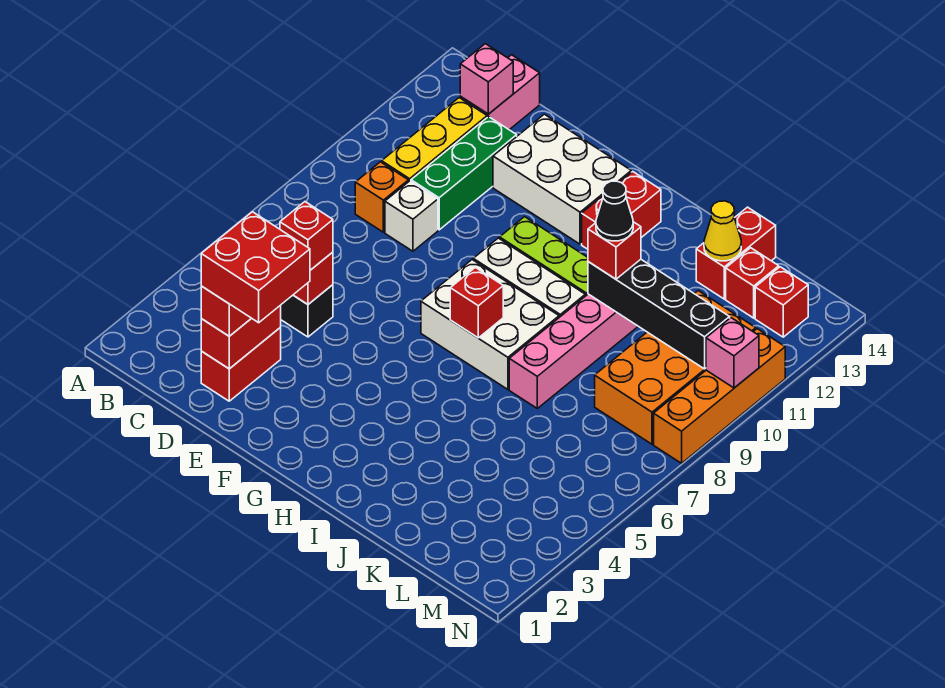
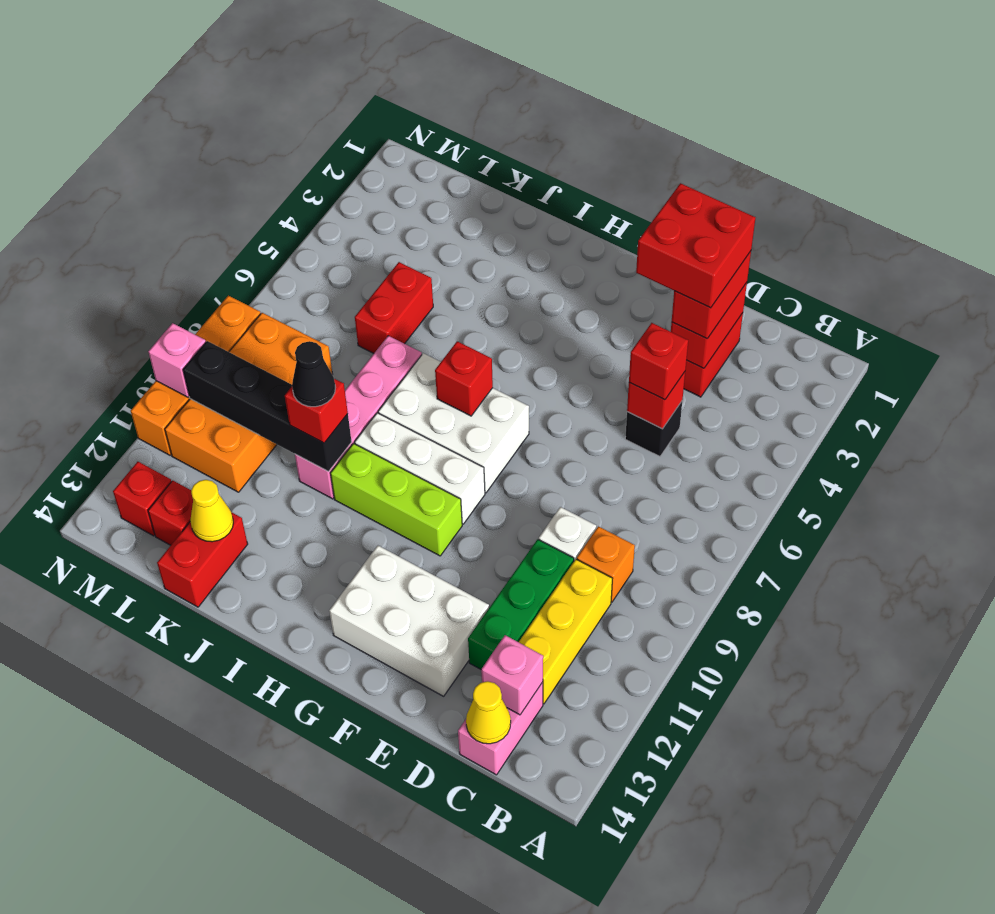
none -> yellow cone C14 level 2
red brick H12:H13 level 1 -> red brick K5:K6 level 1

